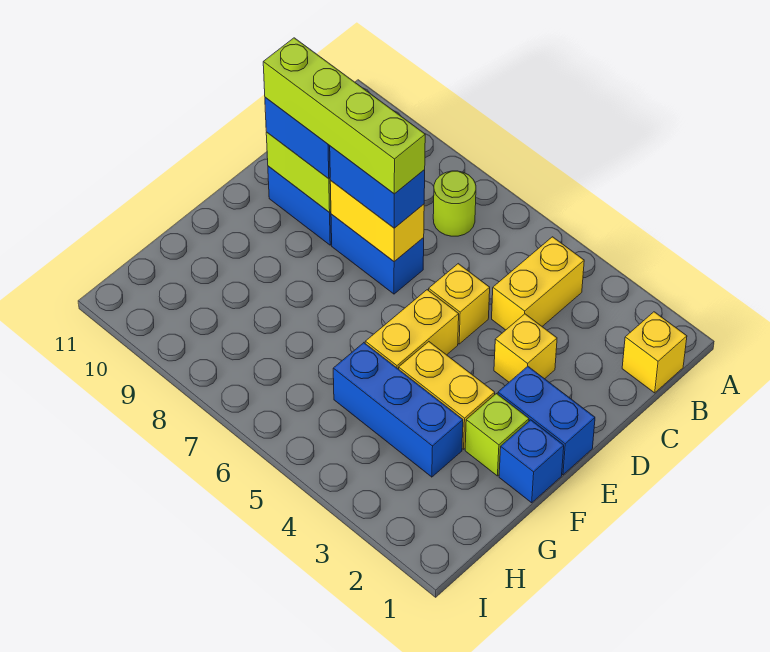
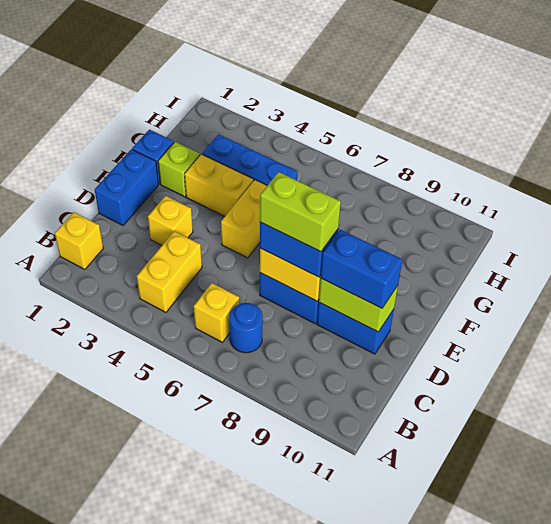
lime round brick B7 level 1 -> blue round brick B7 level 1
yellow brick D5 level 1 -> yellow brick B6 level 1
lime brick D7:D10 level 4 -> lime brick D7:D8 level 4
blue brick E1:E2 level 1 -> blue brick D1:E1 level 1

